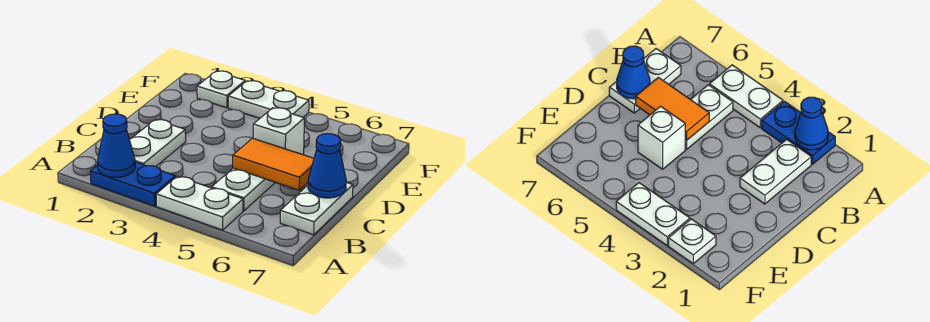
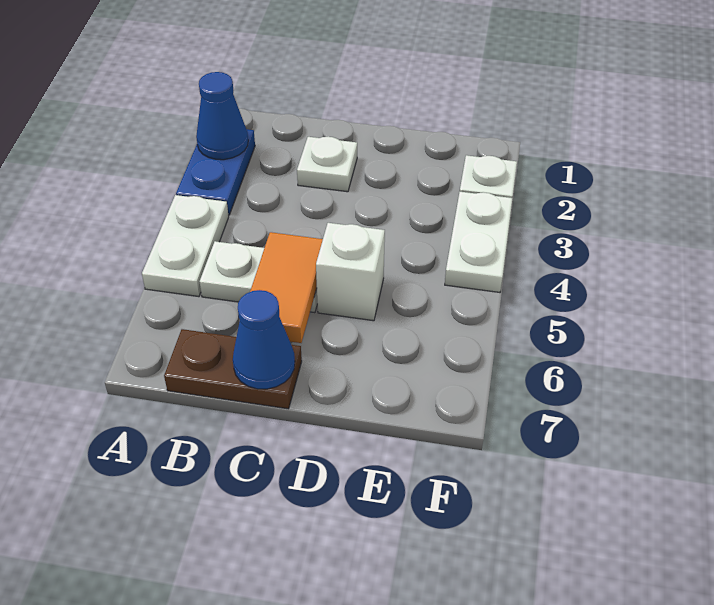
white plate B2:C2 level 1 -> white plate C2 level 1
white plate B7:C7 level 1 -> brown plate B7:C7 level 1

